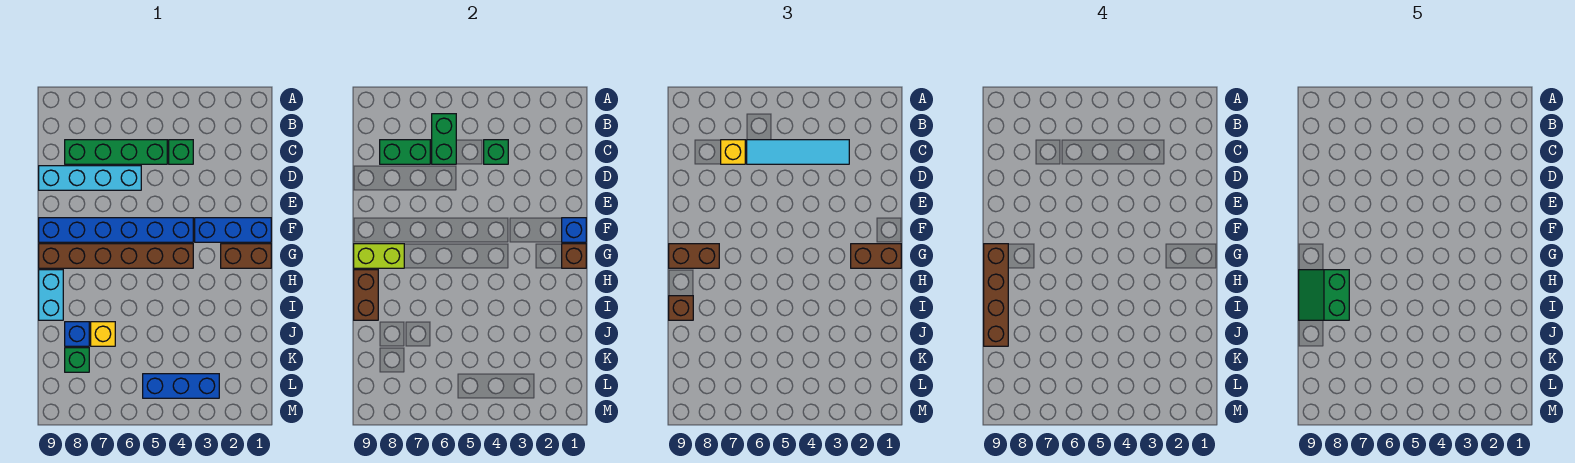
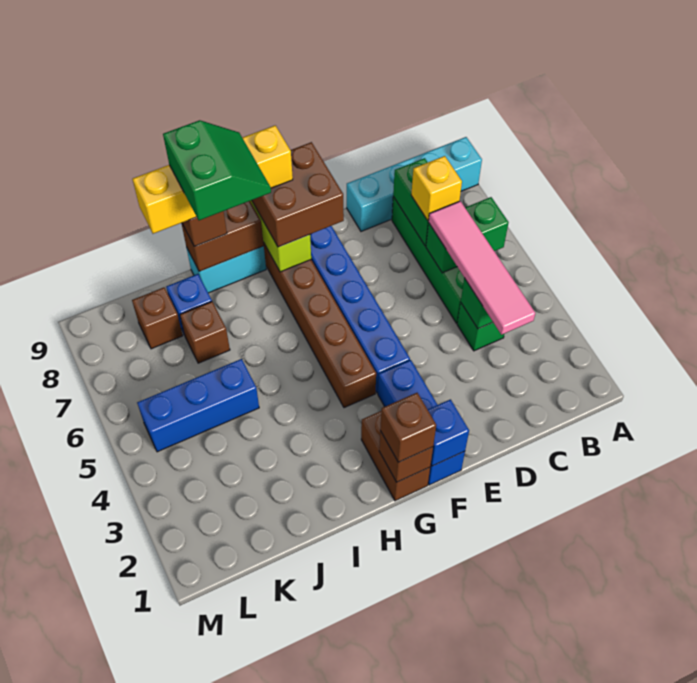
cyan tile C3:C6 level 3 -> pink tile C3:C6 level 3
cyan brick D6:D9 level 1 -> cyan brick A9:D9 level 1
brown brick G1:G2 level 3 -> brown brick G1 level 3
brown brick G8:G9 level 3 -> brown brick F8:G9 level 3
brown brick G9:J9 level 4 -> yellow brick G9:J9 level 4
green slope H8:I9 level 5 top 8 -> green slope H8:I9 level 5 top I
yellow brick J7 level 1 -> brown brick J7 level 1
green brick K8 level 1 -> brown brick K8 level 1
blue brick L3:L5 level 1 -> blue brick J5:L5 level 1

